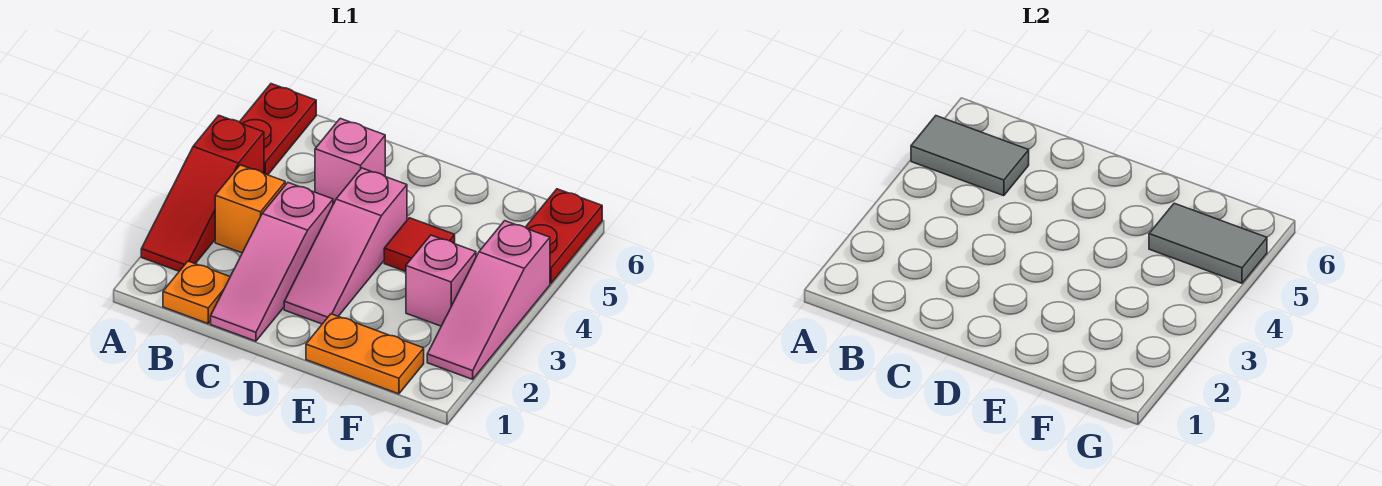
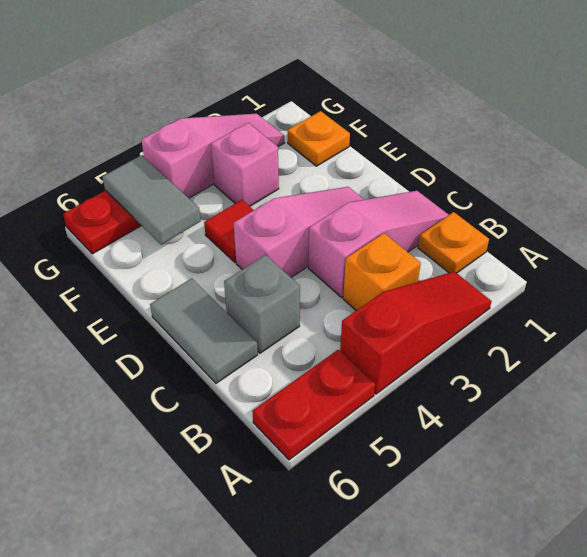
grey tile A5:B5 level 2 -> grey tile C6:D6 level 1
pink brick C5 level 1 -> grey brick C5 level 1
orange plate E1:F1 level 1 -> orange plate F1 level 1

